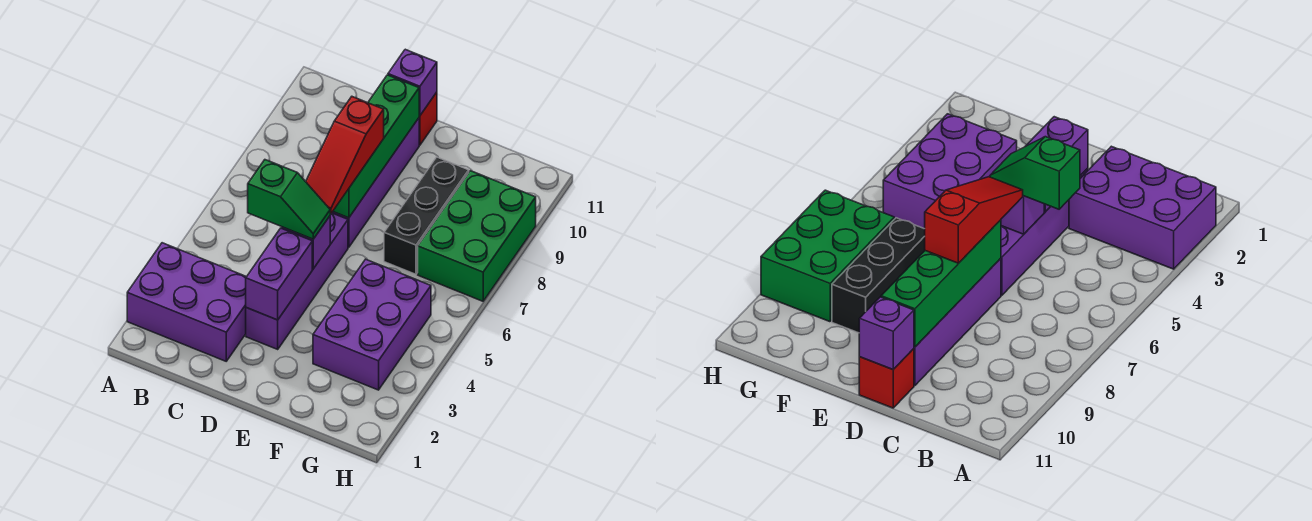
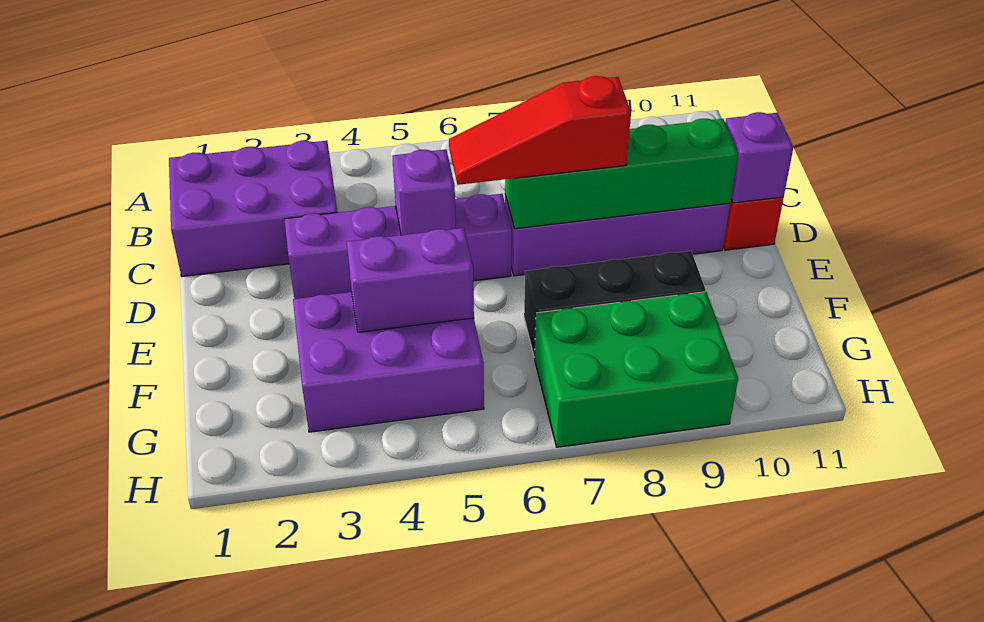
purple brick A2:C3 level 1 -> purple brick B1:C3 level 1
green slope C5:D5 level 3 top C -> none
purple brick D3:D4 level 2 -> purple brick F4:F5 level 2

